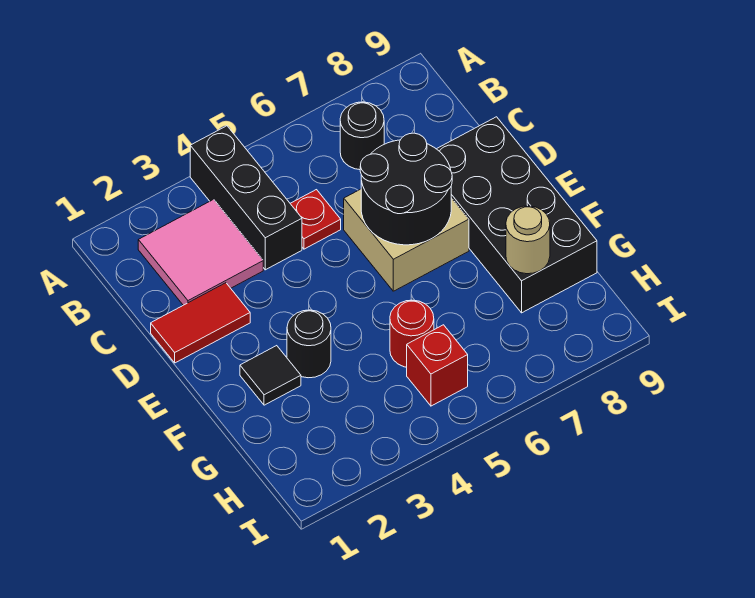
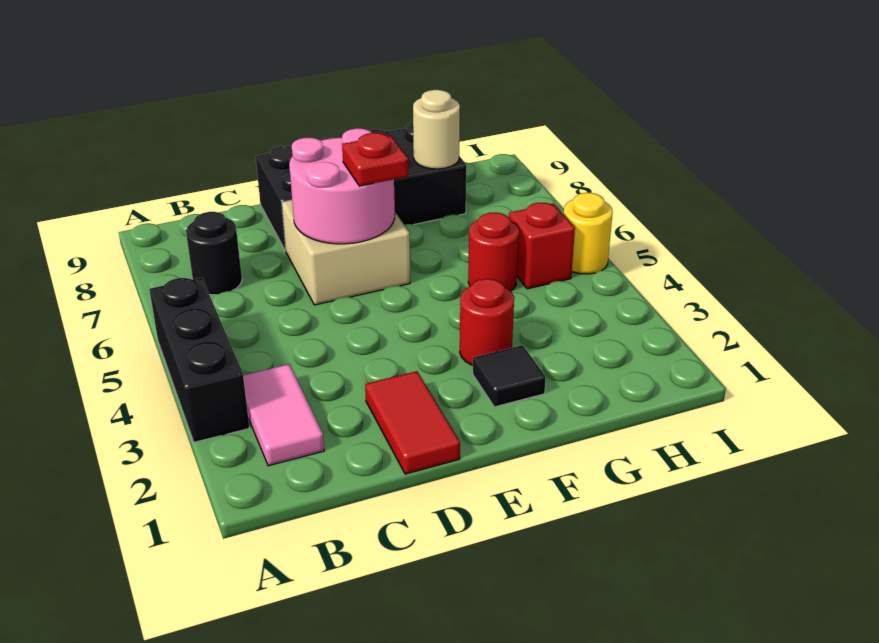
black brick A4:C4 level 1 -> black brick A3:A5 level 1
pink tile B2:C3 level 1 -> pink tile B2:B3 level 1
red plate C5 level 1 -> red plate E6 level 3
black round brick D6:E7 level 2 -> pink round brick D6:E7 level 2
black round brick F3 level 1 -> red round brick F3 level 1
none -> yellow round brick I5 level 1

